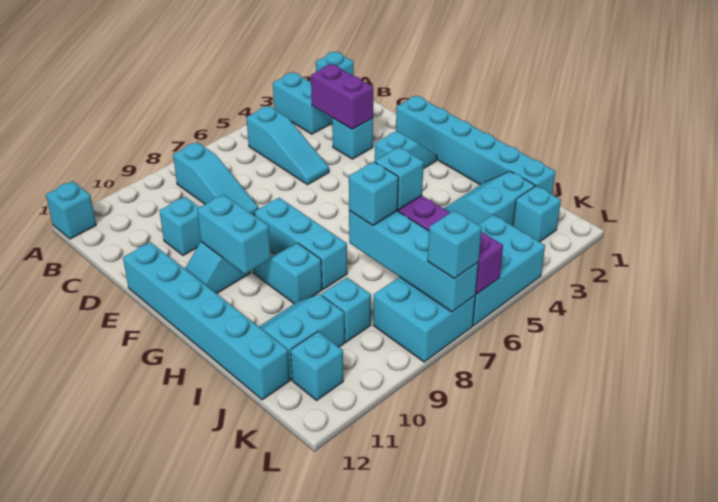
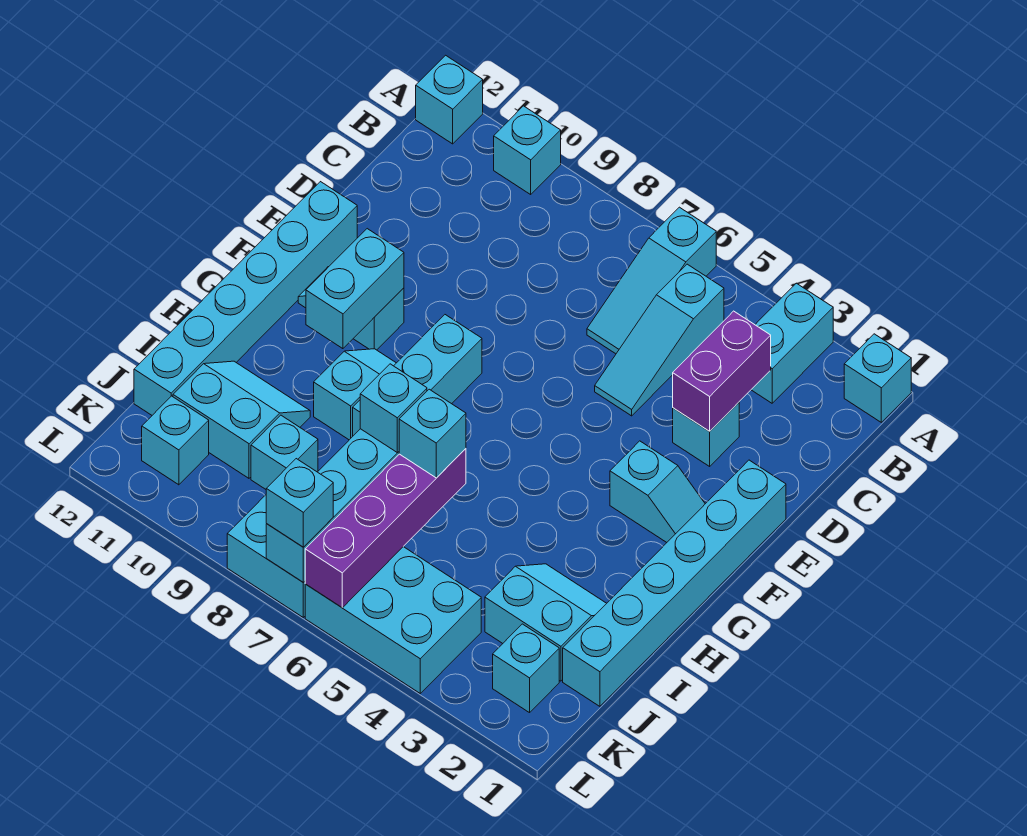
cyan slope B8:D8 level 1 top B -> cyan slope A6:C6 level 1 top A
cyan brick D10 level 1 -> cyan brick A10 level 1

